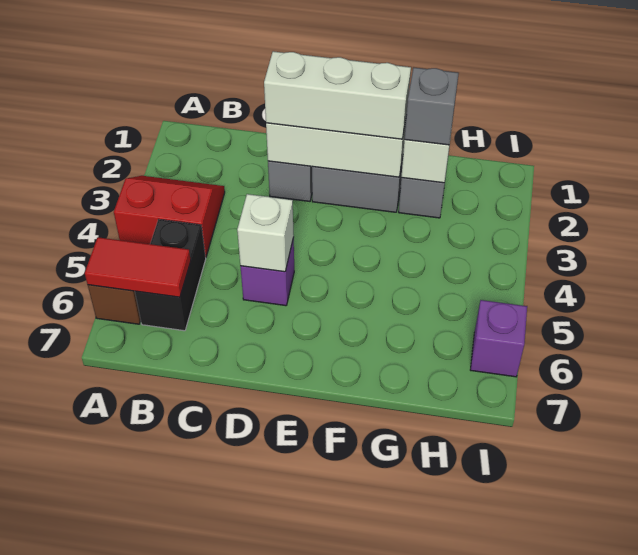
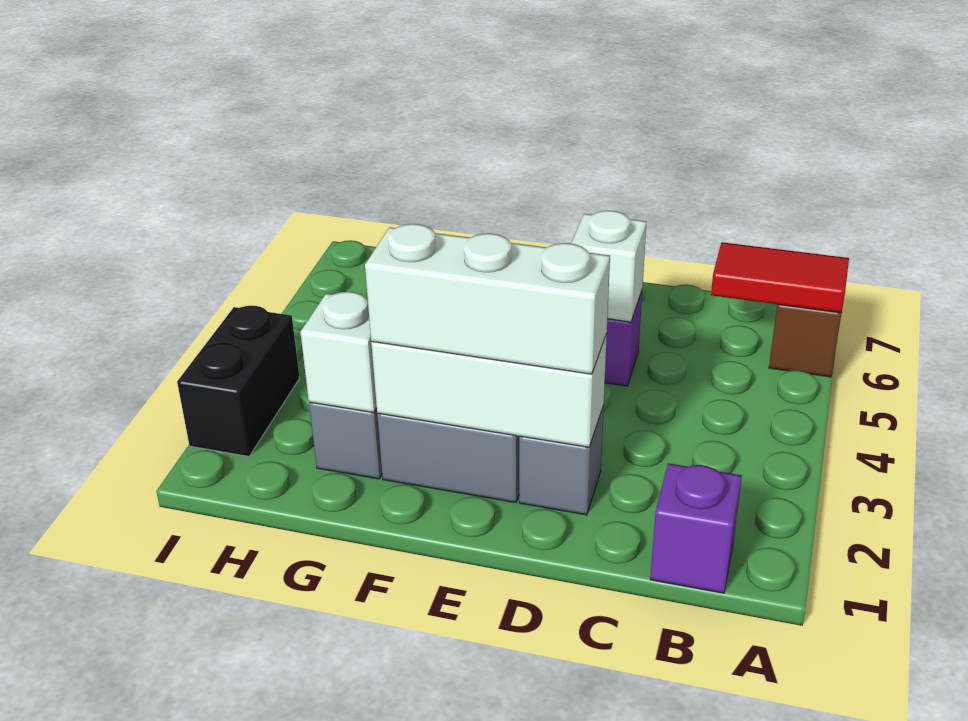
red slope A3:B4 level 1 top 4 -> none
black brick B5:B6 level 1 -> black brick I2:I3 level 1
grey brick G2 level 3 -> none
purple brick I6 level 1 -> purple brick B1 level 1

